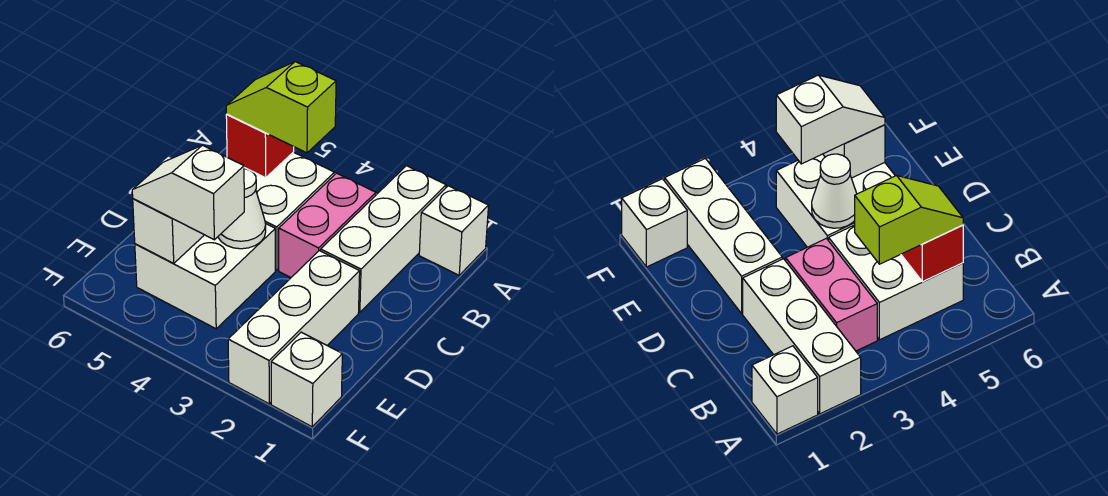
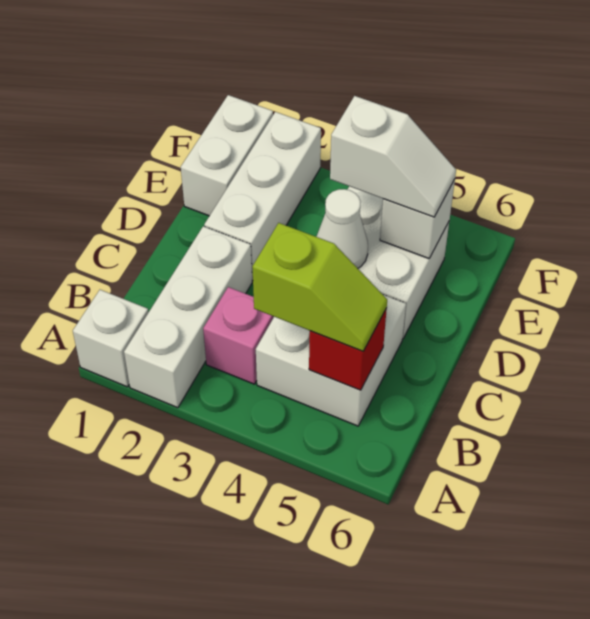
pink brick B3:C3 level 1 -> pink brick B3 level 1
white brick F1 level 1 -> white brick E1:F1 level 1

